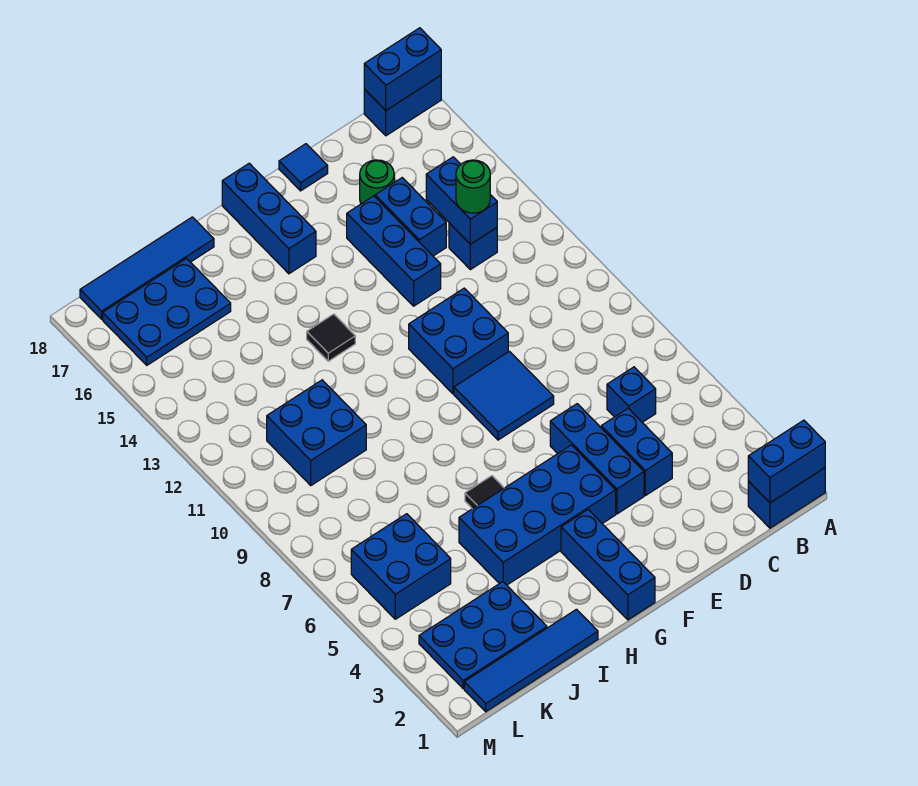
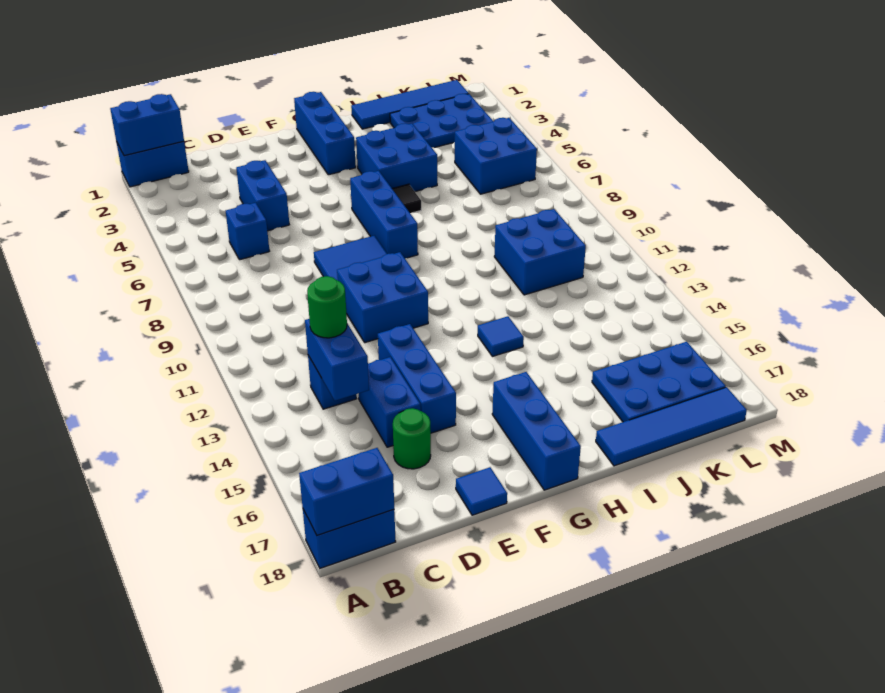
blue brick E4:E6 level 1 -> blue brick G6:G8 level 1
blue brick F4:I5 level 1 -> blue brick H4:I5 level 1
black tile H13 level 1 -> blue tile H13 level 1

